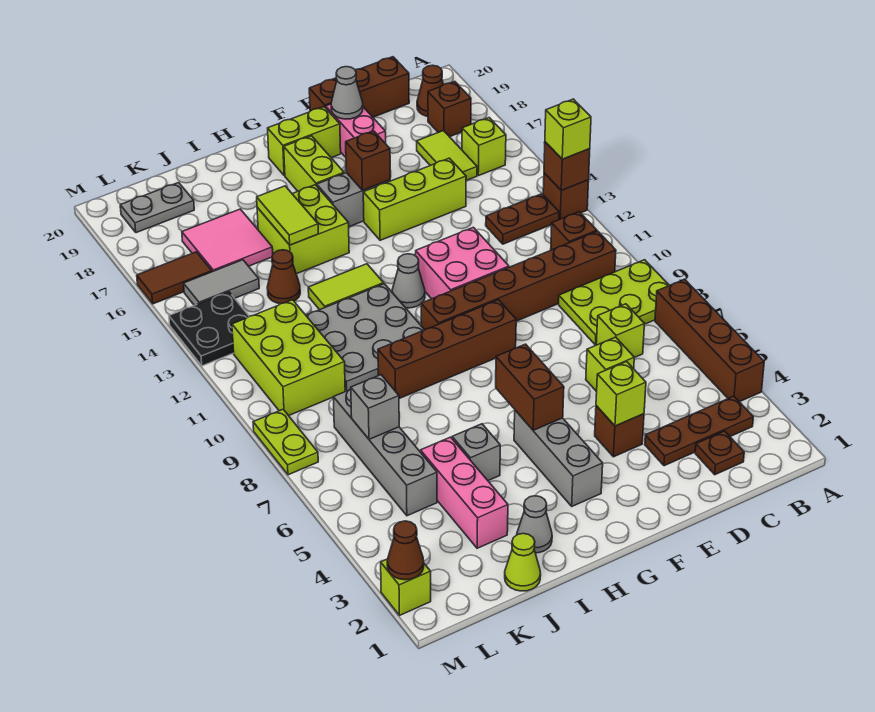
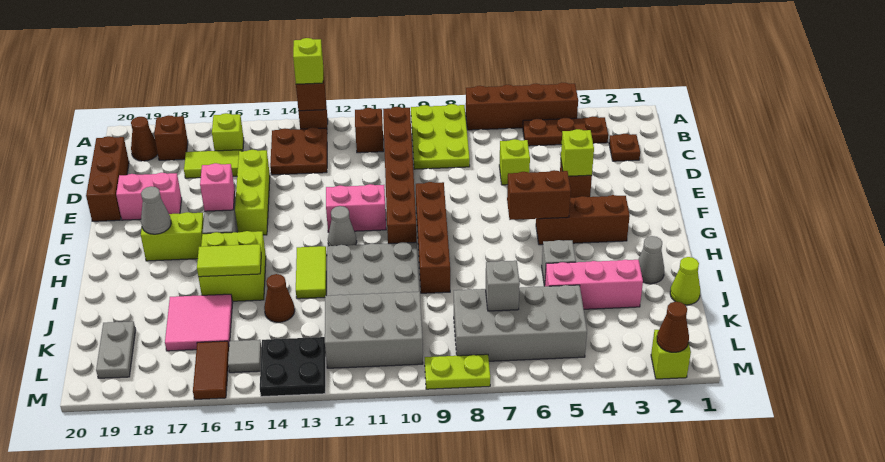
brown plate B3:D3 level 1 -> brown plate B3:B5 level 1
brown plate B13:C13 level 1 -> brown plate B13:C14 level 1
lime brick C7 level 1 -> none
pink brick E11:F12 level 1 -> pink brick F11:F12 level 1
grey cone E19 level 2 -> grey cone G18 level 2
brown brick F16 level 2 -> pink brick F16 level 2
lime brick F19:G19 level 1 -> none
grey brick G3:G5 level 1 -> brown brick G3:G5 level 1
grey brick K5:K8 level 1 -> grey brick K5:L8 level 1
lime brick K10:L12 level 1 -> grey brick K10:L12 level 1
grey tile K15:L15 level 1 -> grey tile L15 level 1

